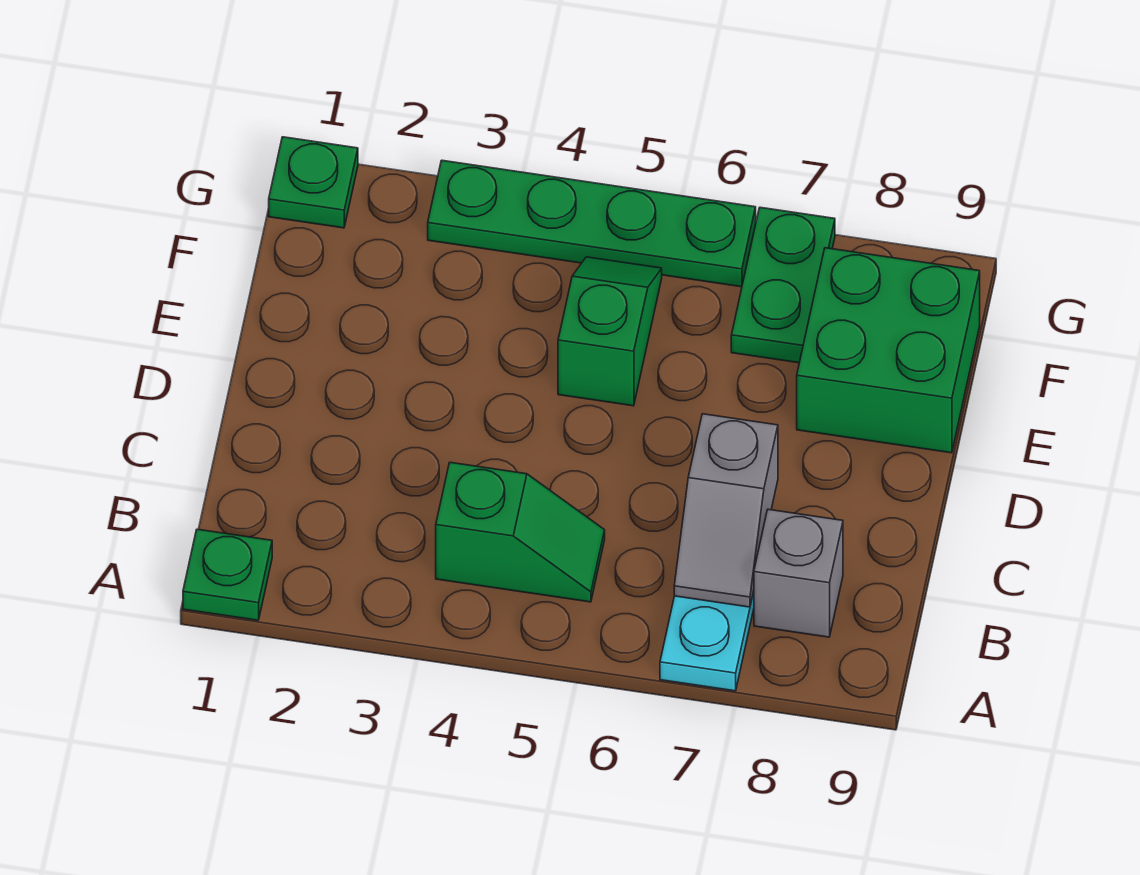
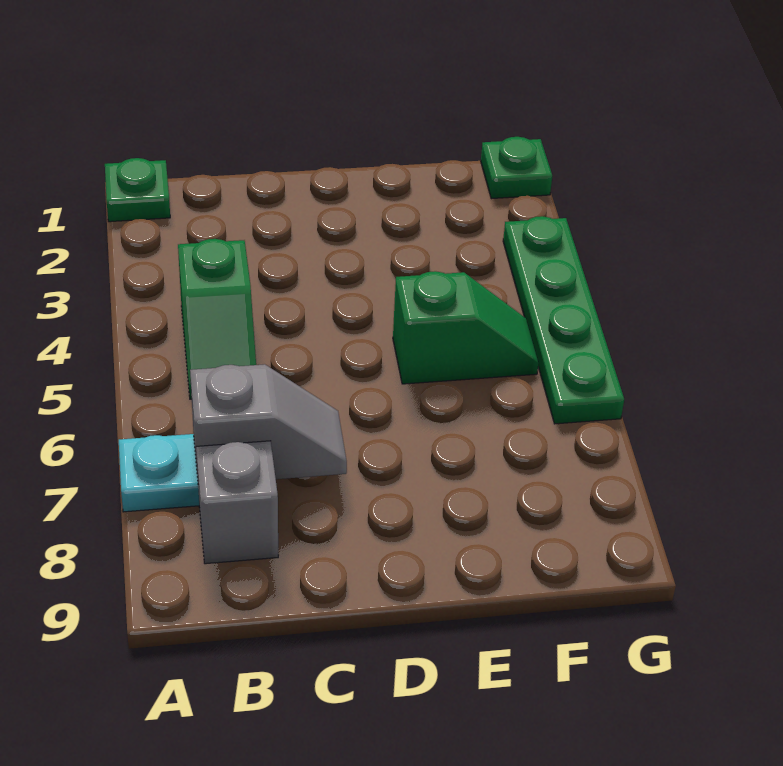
grey slope B7:C7 level 2 top C -> grey slope B7:C7 level 2 top B
green brick E8:F9 level 1 -> none
green plate F7:G7 level 1 -> none

